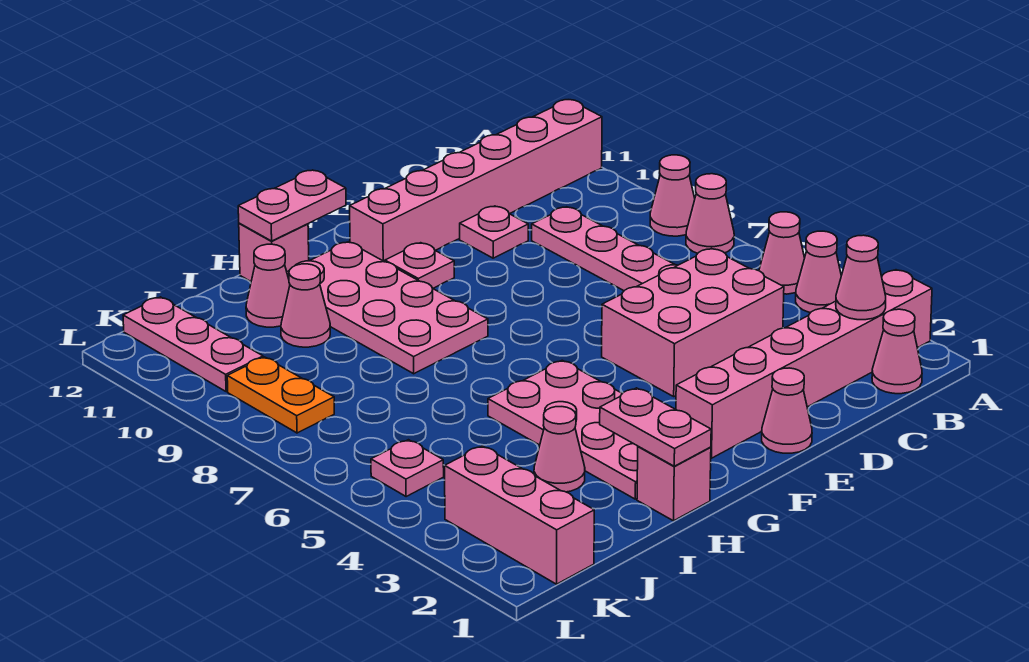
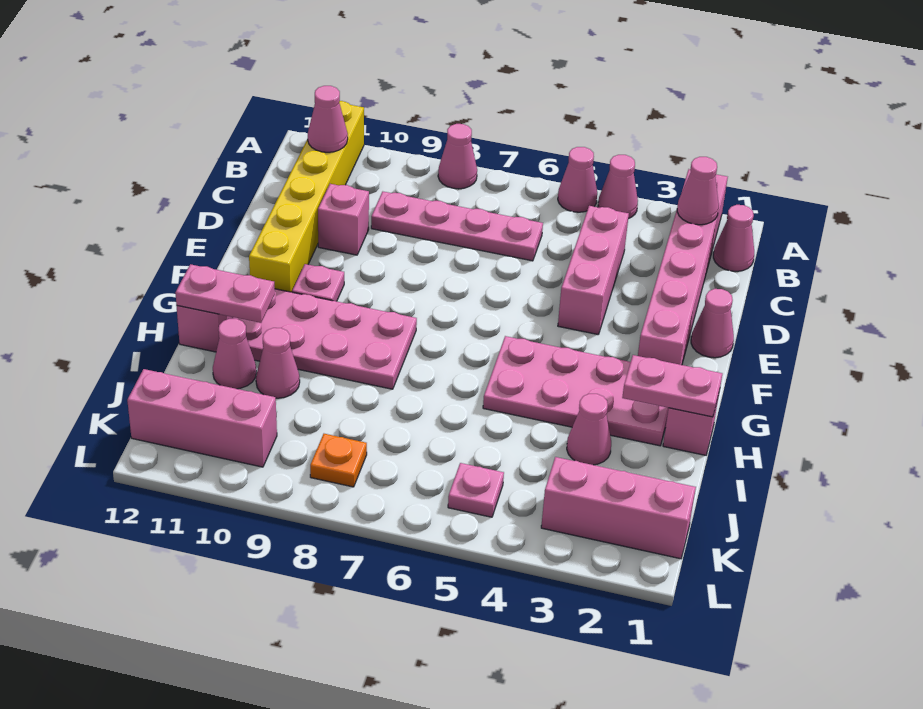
pink cone A7 level 1 -> pink cone B11 level 2
pink brick A11:F11 level 1 -> yellow brick A11:F11 level 1
pink brick C4:E5 level 1 -> pink brick C4:E4 level 1
pink plate D10 level 1 -> pink brick D10 level 1
pink plate G12:H12 level 2 -> pink plate H11:H12 level 2
orange plate K8:K9 level 1 -> orange plate K8 level 1
pink plate K10:K12 level 1 -> pink brick K10:K12 level 1

